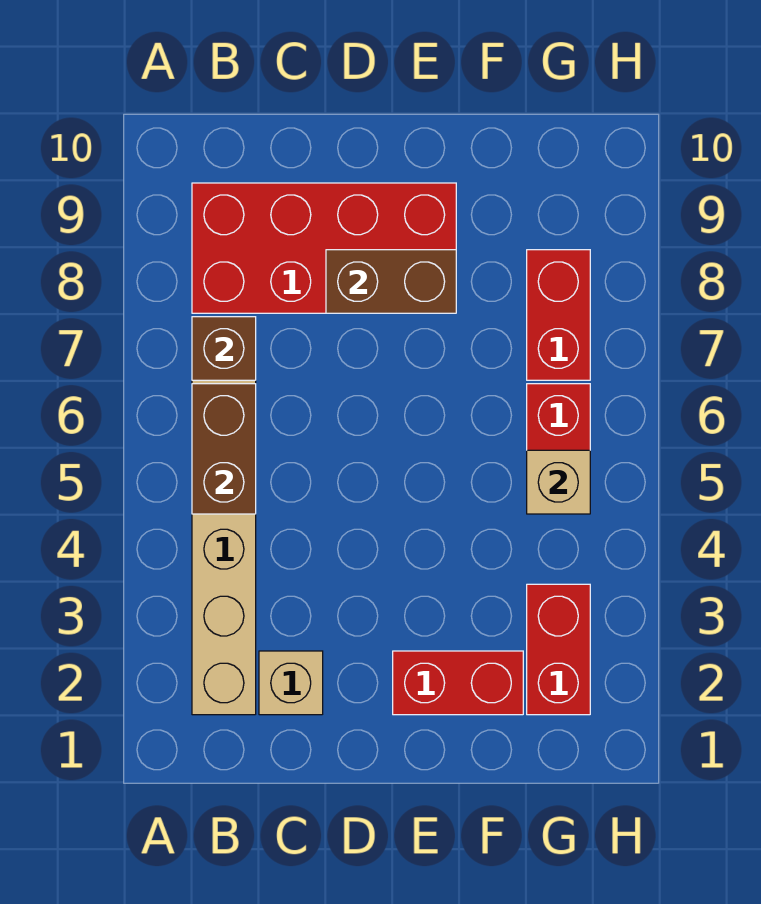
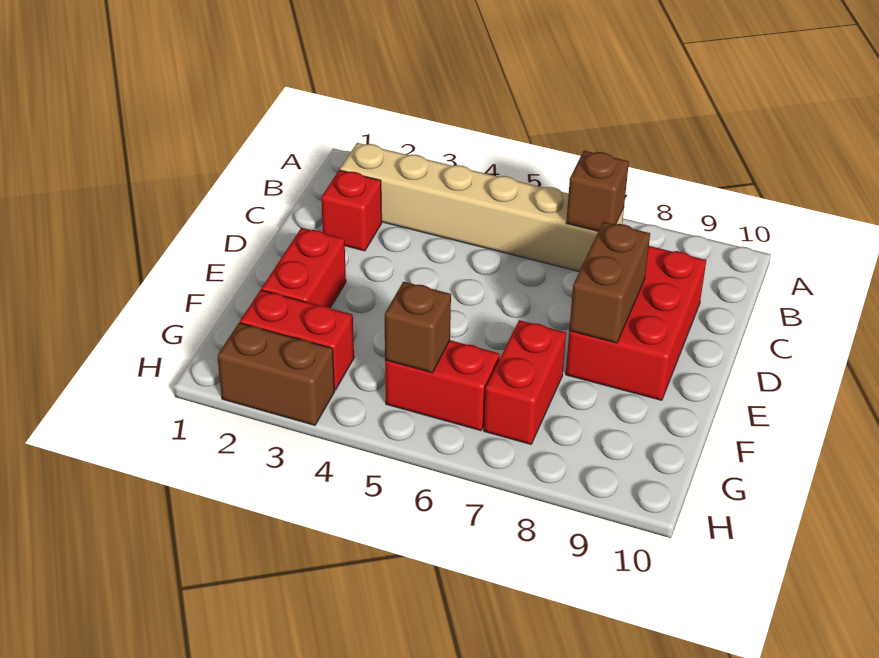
brown brick B5:B6 level 2 -> brown brick H2:H3 level 1
red brick B8:E9 level 1 -> red brick C8:E9 level 1
tan brick C2 level 1 -> red brick C2 level 1
tan brick G5 level 2 -> brown brick G5 level 2
red brick G7:G8 level 1 -> red brick F7:G7 level 1

